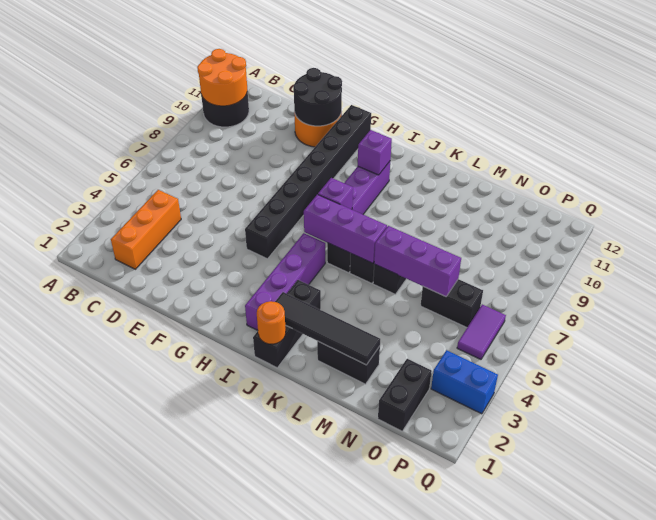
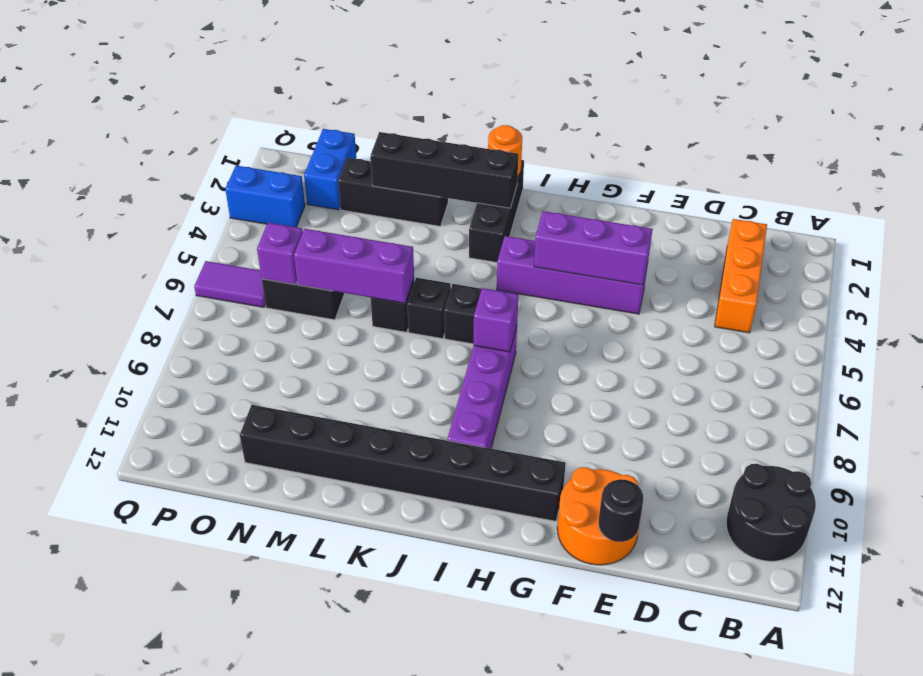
orange round brick A10:B11 level 2 -> none
black round brick E11:F12 level 2 -> black round brick E12 level 2
black brick G5:G12 level 1 -> black brick G11:N11 level 1
purple brick I2:I5 level 1 -> purple brick F4:I4 level 1
purple brick I6:K6 level 2 -> purple brick F4:H4 level 2
purple brick I10 level 2 -> purple brick O6 level 2
black tile J2:M2 level 2 -> black brick J2:M2 level 2
black brick L2:M2 level 1 -> black brick L2:N2 level 1
black brick O1:O2 level 1 -> blue brick O1:O2 level 1
purple tile P5:P6 level 1 -> purple tile P6:Q6 level 1

